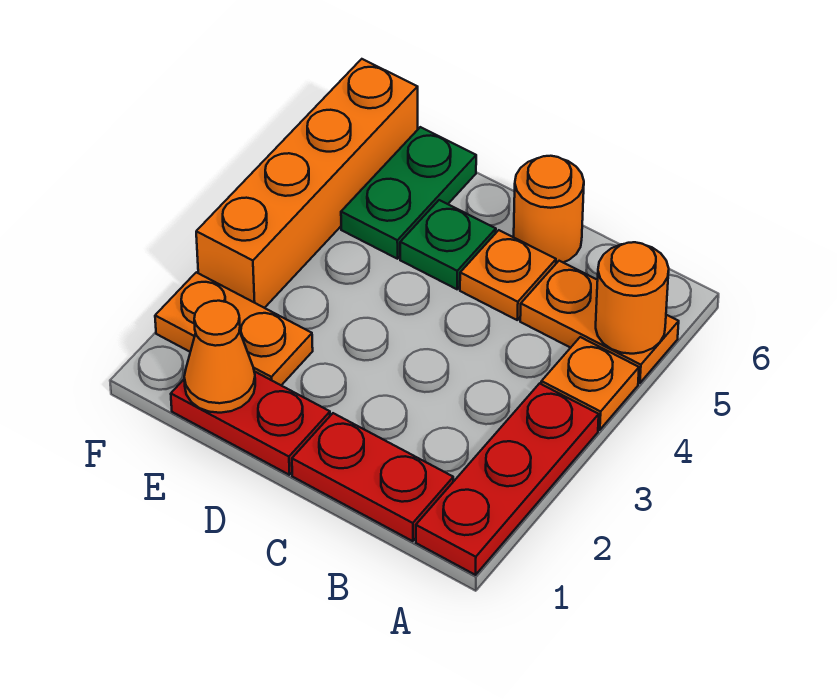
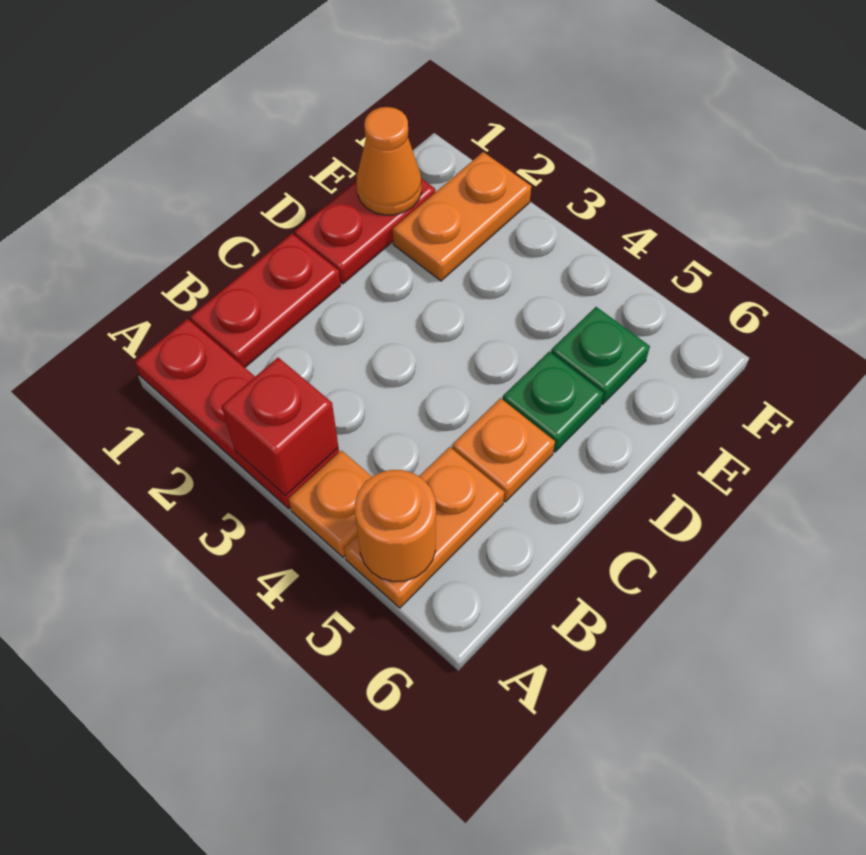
none -> red brick A3 level 2
orange round brick C6 level 1 -> none
green plate E5:E6 level 1 -> green plate E5 level 1
orange brick F3:F6 level 1 -> none

